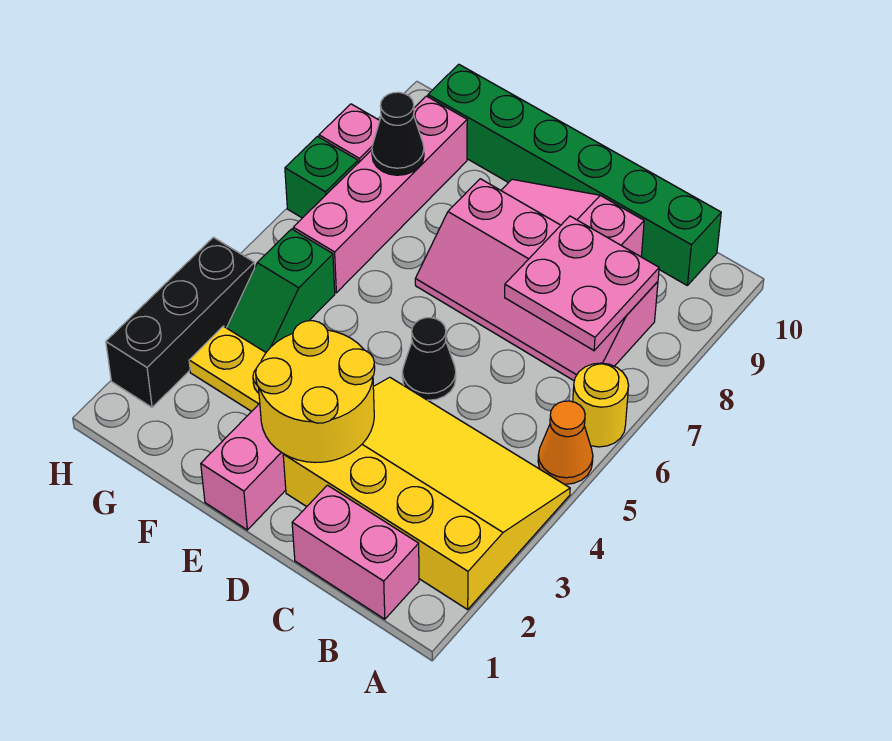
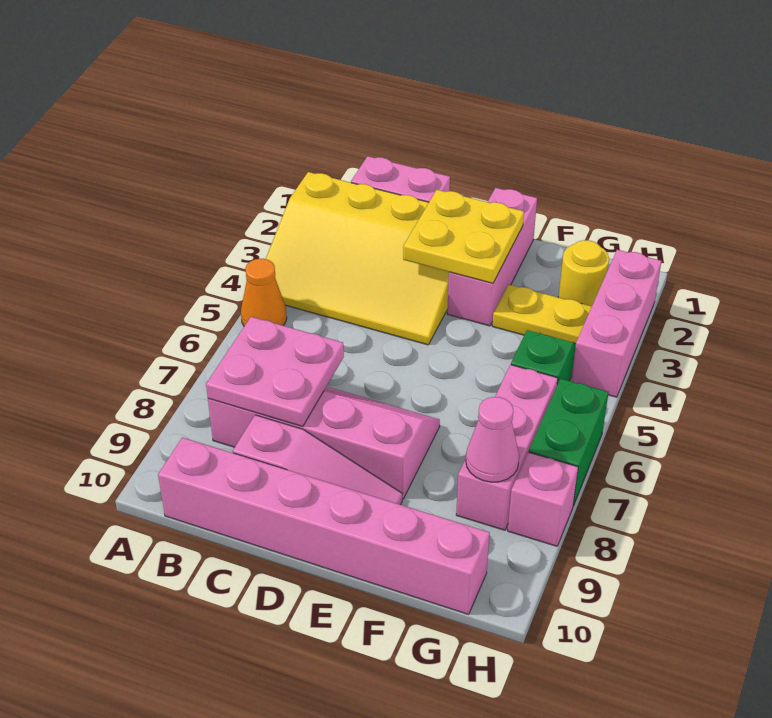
yellow round brick A6 level 1 -> yellow round brick G2 level 1
green brick B10:G10 level 1 -> pink brick B10:G10 level 1
yellow round brick D2:E3 level 2 -> yellow plate D2:E3 level 2
black cone D5 level 1 -> none
pink brick G6:G9 level 1 -> pink brick G6:G8 level 1
black cone G8 level 2 -> pink cone G8 level 2
black brick H2:H4 level 1 -> pink brick H2:H4 level 1
green brick H7 level 1 -> green brick H6:H7 level 1

